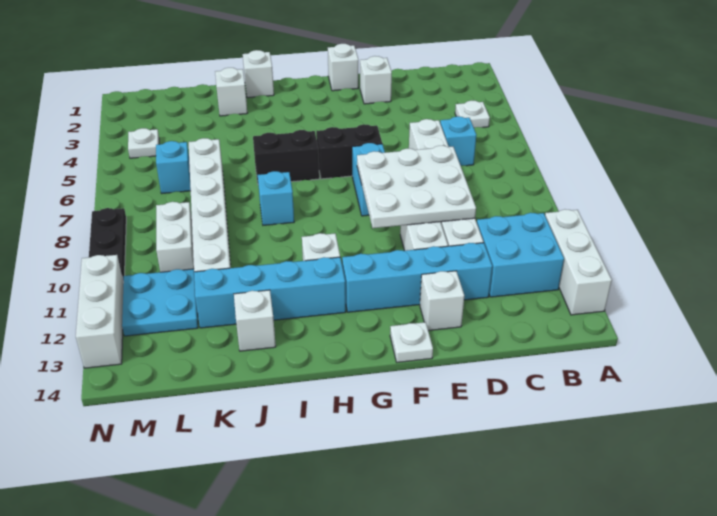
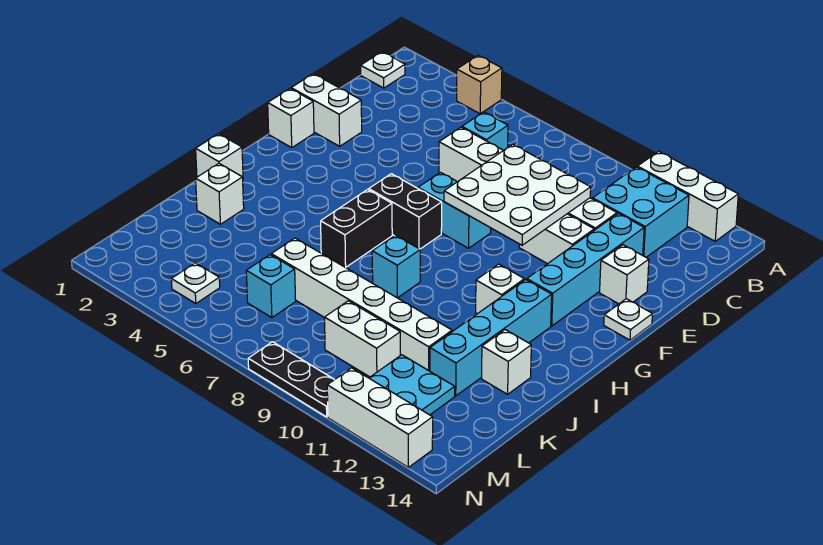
none -> tan brick A4 level 1
white plate B4 level 1 -> white plate B1 level 1
white brick E2 level 1 -> white brick E1:E2 level 1
black brick F6:G6 level 1 -> black brick G6:G7 level 1

